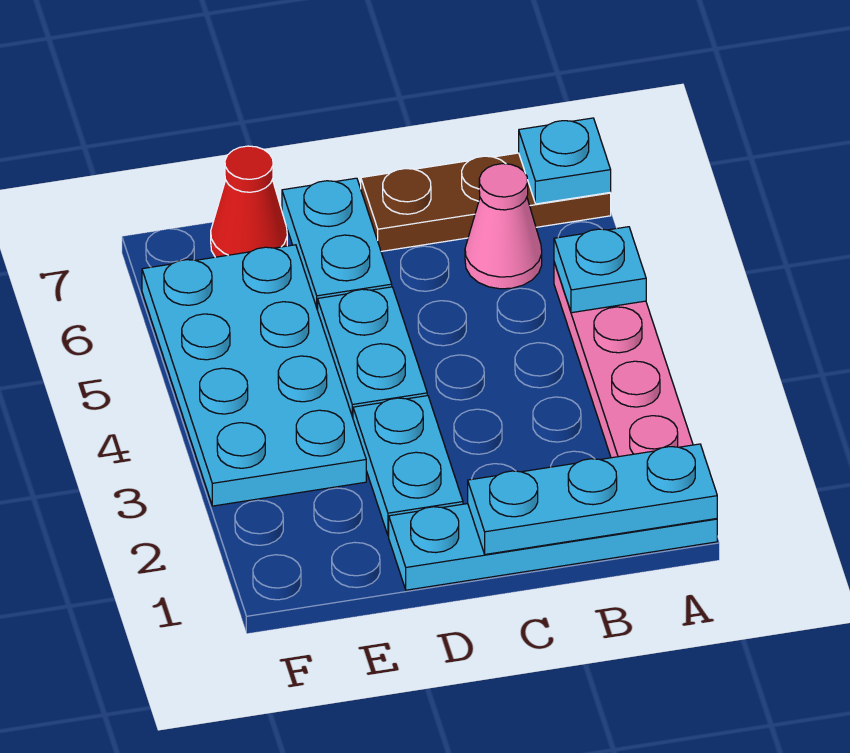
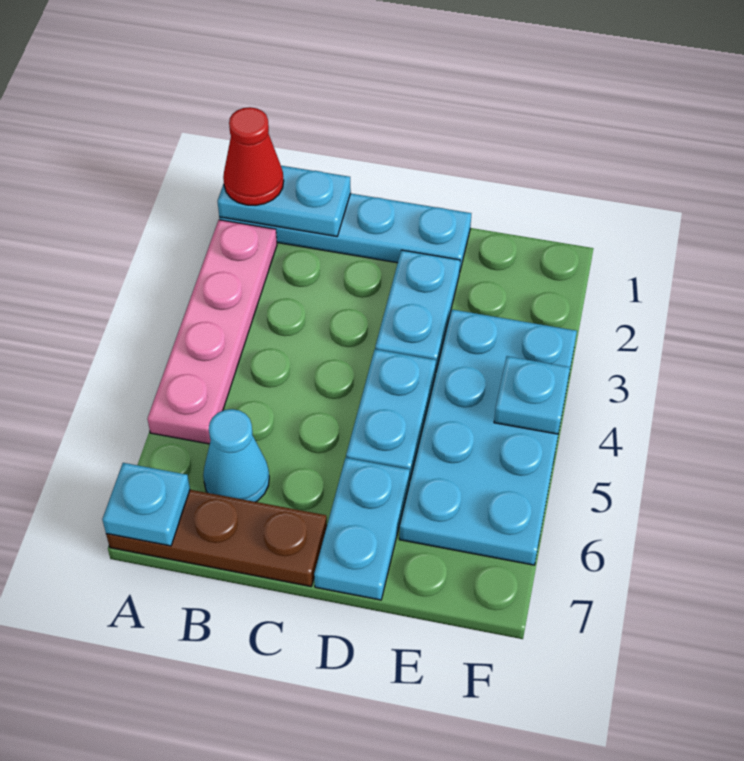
cyan plate A1:C1 level 2 -> cyan plate A1:B1 level 2
cyan plate A5 level 2 -> cyan plate F4 level 2
pink cone B6 level 1 -> cyan cone B6 level 1
red cone E7 level 1 -> red cone A1 level 3

